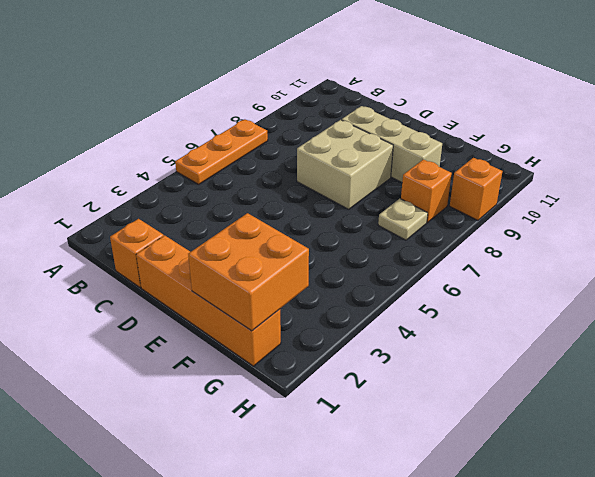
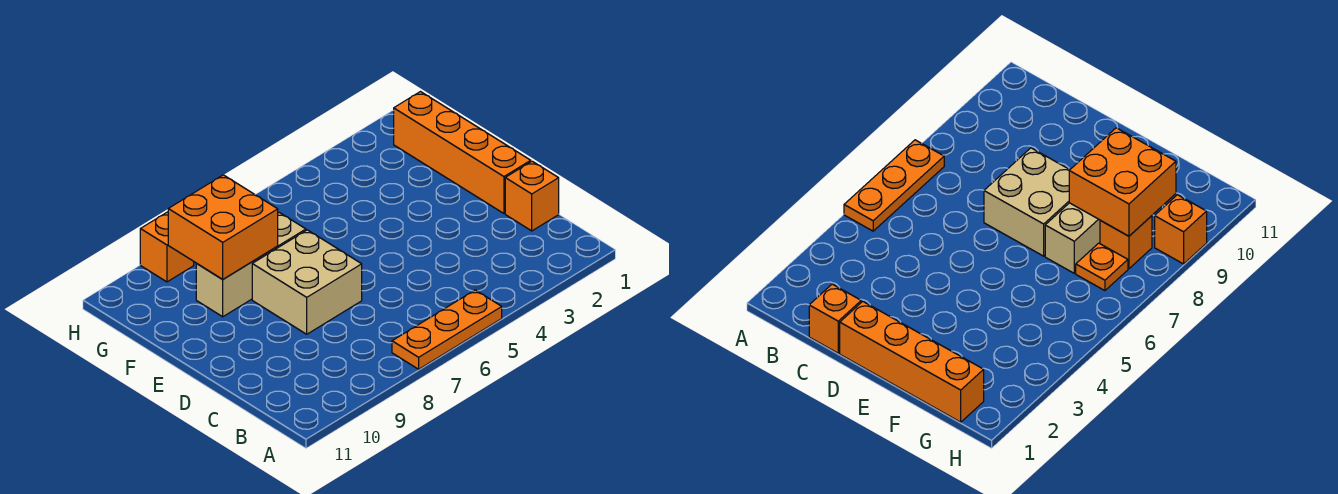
tan brick D9:F9 level 1 -> tan brick F7:F9 level 1
orange brick F1:G2 level 2 -> orange brick F8:G9 level 2
tan plate G7 level 1 -> orange plate G7 level 1

